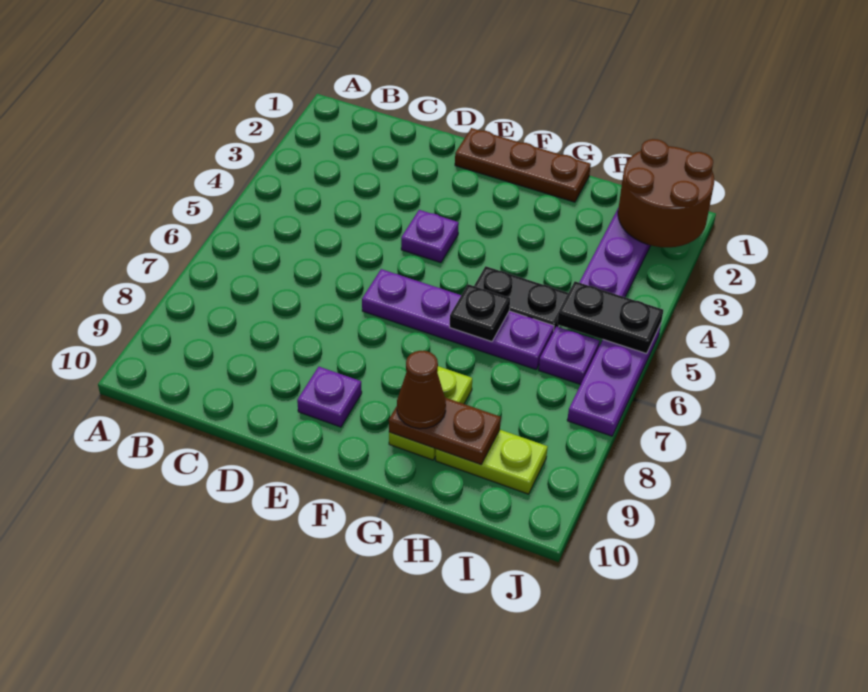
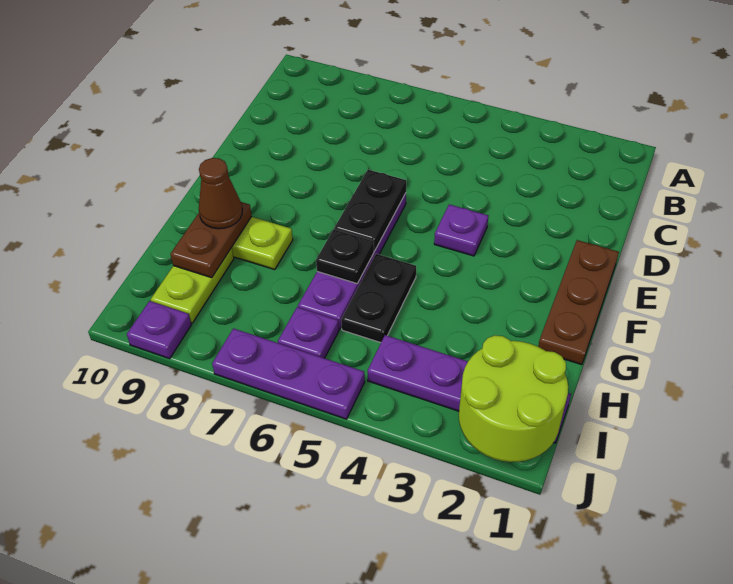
purple plate E9 level 1 -> purple plate J9 level 1
brown round brick I1:J2 level 2 -> lime round brick I1:J2 level 2
black plate I5:J5 level 2 -> black plate E6:F6 level 2

